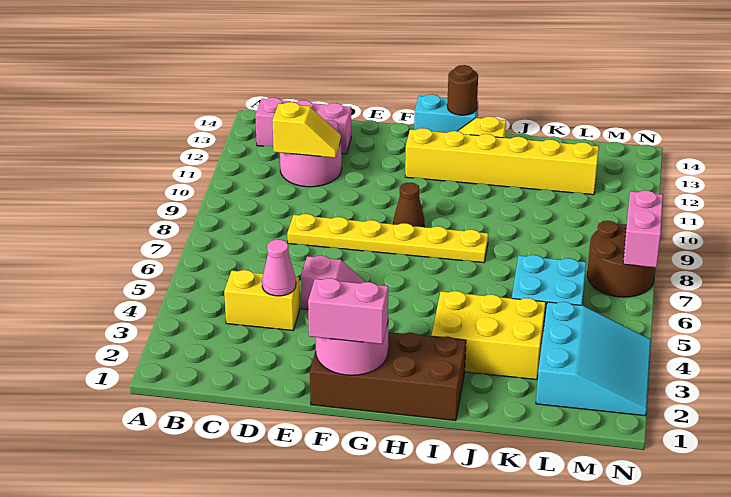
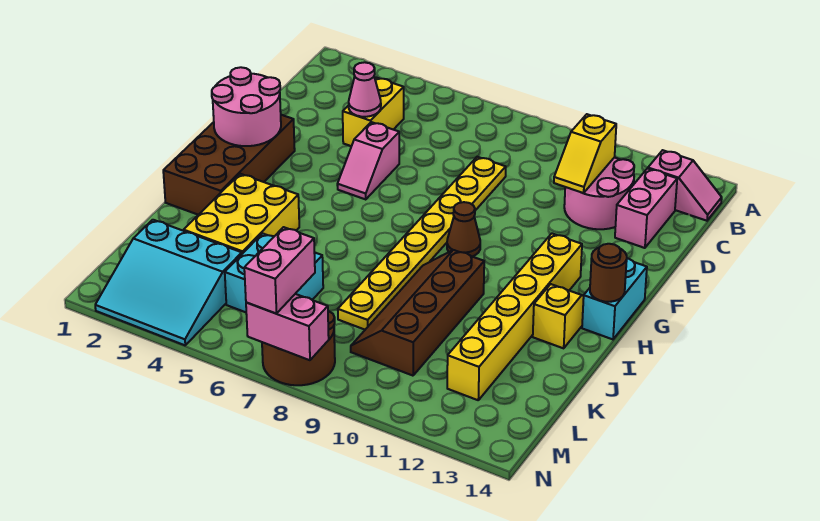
yellow plate D8:I8 level 1 -> yellow plate D8:K8 level 1
pink brick F1:G1 level 3 -> pink brick M7:N7 level 3
none -> brown slope I9:L10 level 1 top 10

